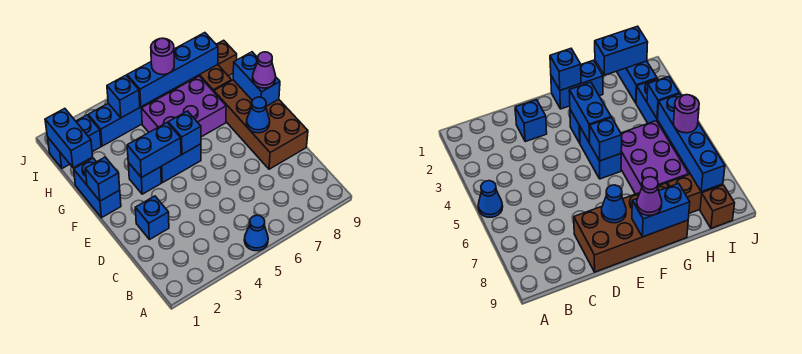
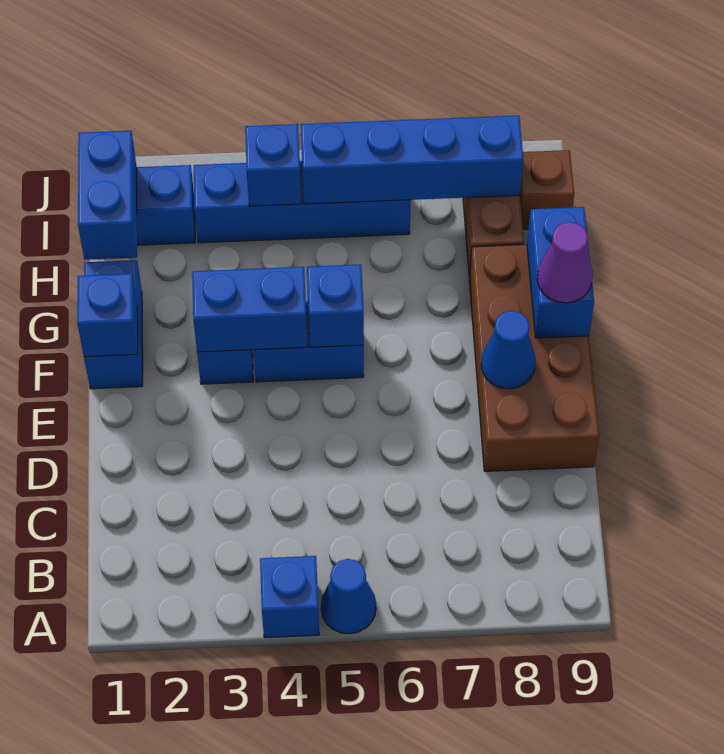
blue brick D2 level 1 -> blue brick A4 level 1
purple brick G5:H7 level 1 -> none
purple round brick I6 level 3 -> none

